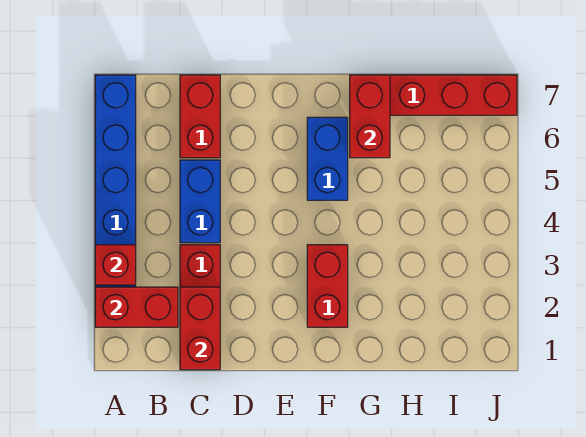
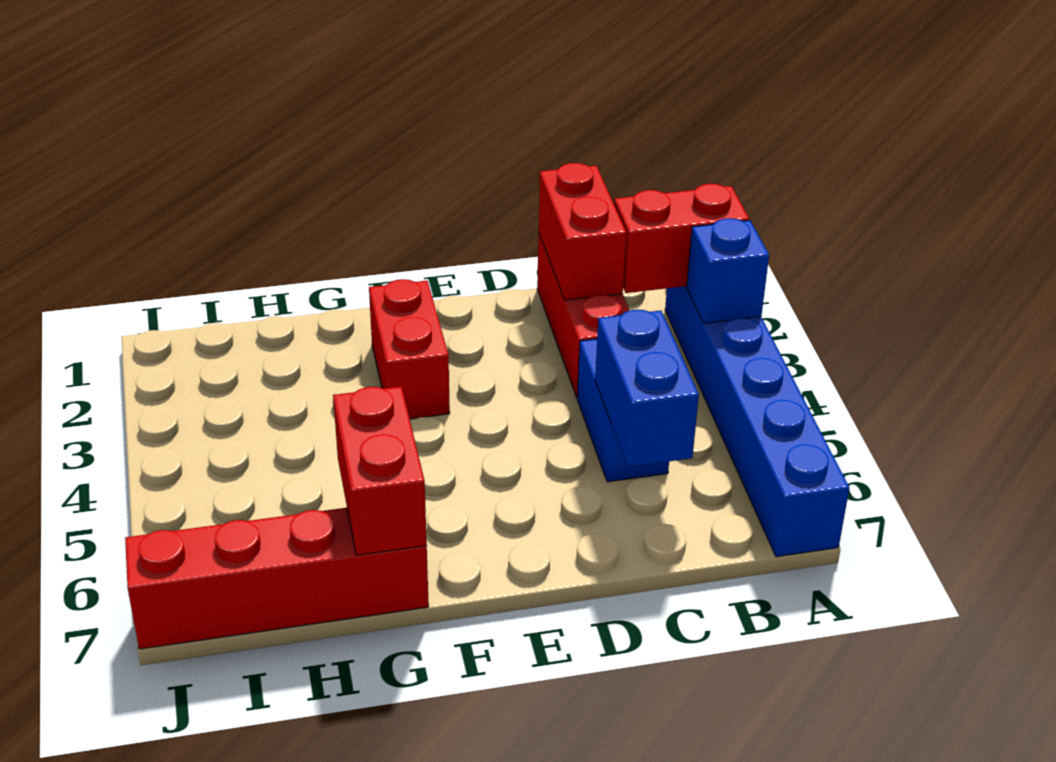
red brick A3 level 2 -> blue brick A3 level 2
red brick C6:C7 level 1 -> none
blue brick F5:F6 level 1 -> blue brick C5:C6 level 2

